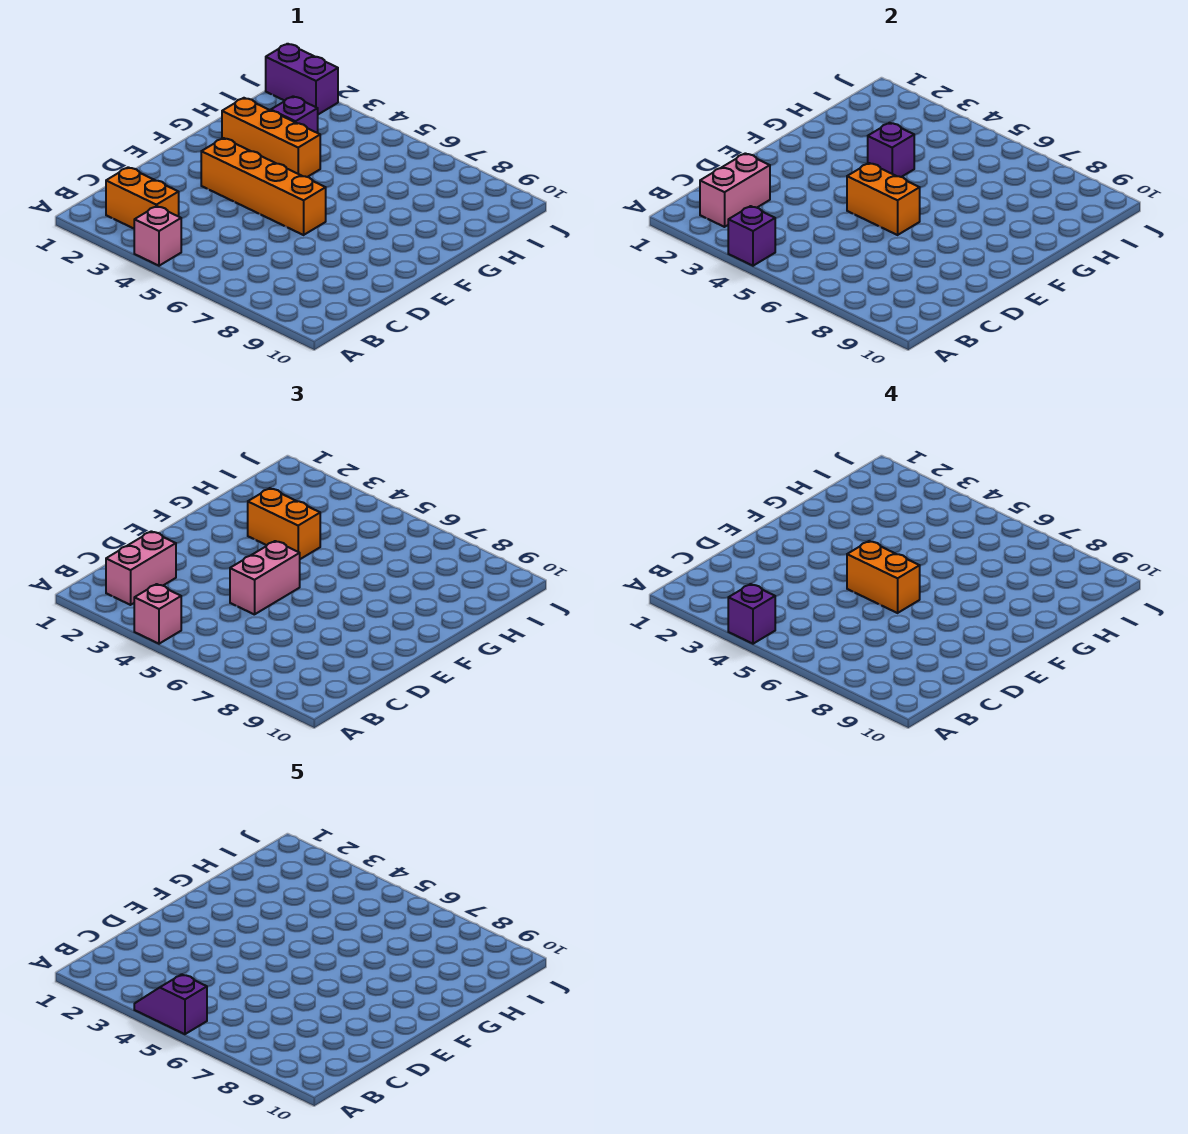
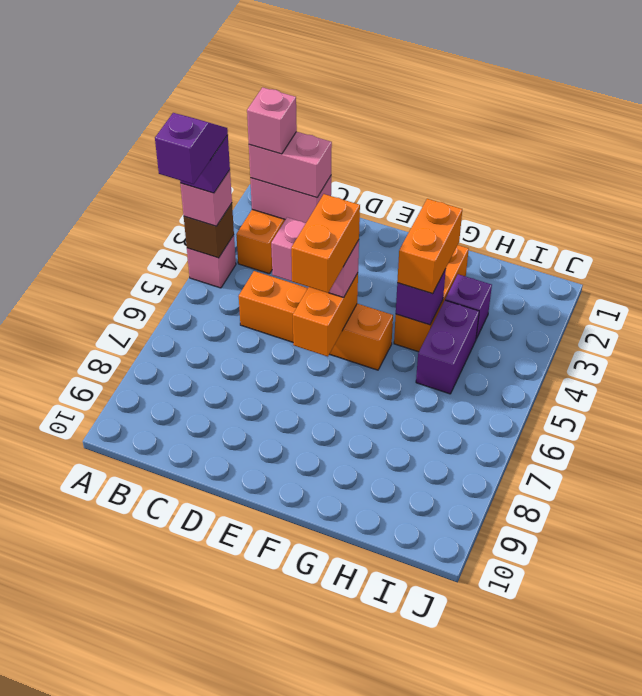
purple brick A4 level 2 -> brown brick A4 level 2
none -> pink brick B2 level 4
orange brick E3:E6 level 1 -> orange brick C5:F5 level 1
purple brick J1:J2 level 1 -> purple brick H4:H5 level 1

